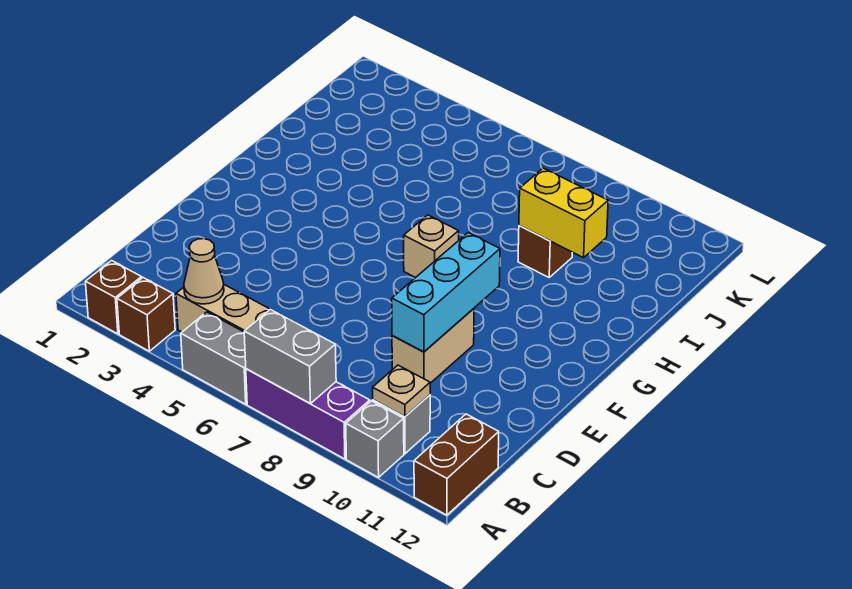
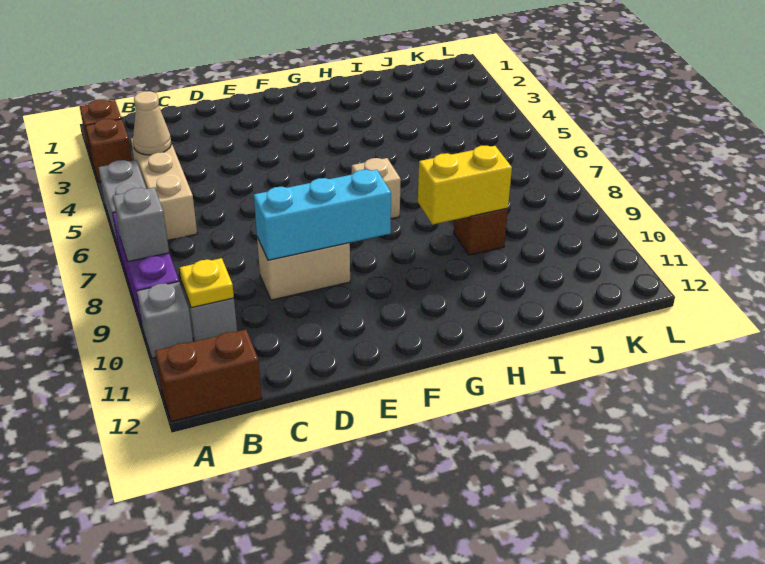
grey brick A7:A8 level 2 -> grey brick A8 level 2
tan plate B10 level 2 -> yellow plate B10 level 2
yellow brick I9:I10 level 2 -> yellow brick H9:I9 level 2

